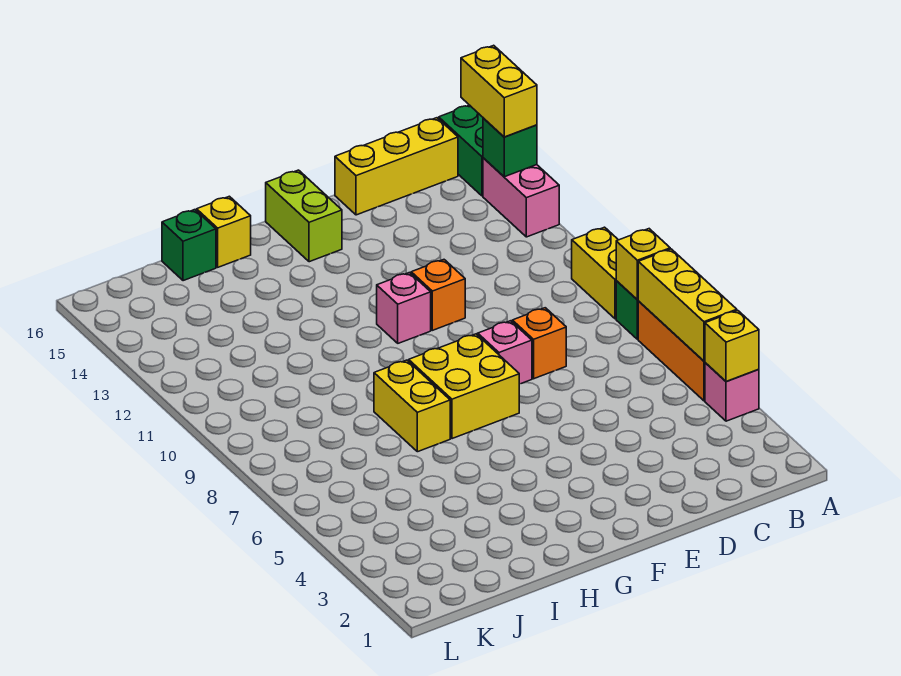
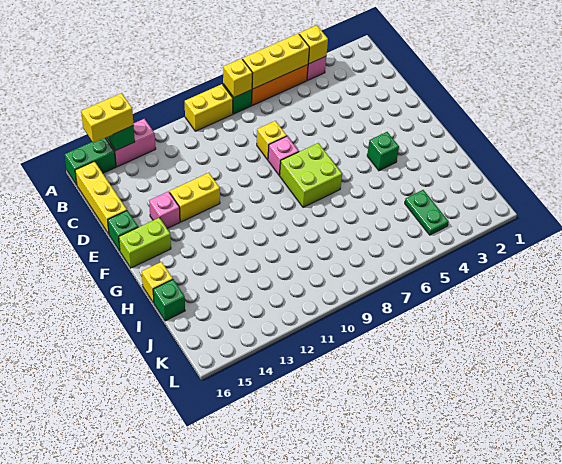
orange brick D8 level 1 -> yellow brick D8 level 1
orange brick E11 level 1 -> none
none -> green brick E16 level 1
yellow brick F7:G8 level 1 -> lime brick F7:G8 level 1
pink brick F11 level 1 -> pink brick E14 level 1
none -> green brick G4 level 1
yellow brick H7:H8 level 1 -> yellow brick E12:E13 level 1
none -> green plate J4:K4 level 1

